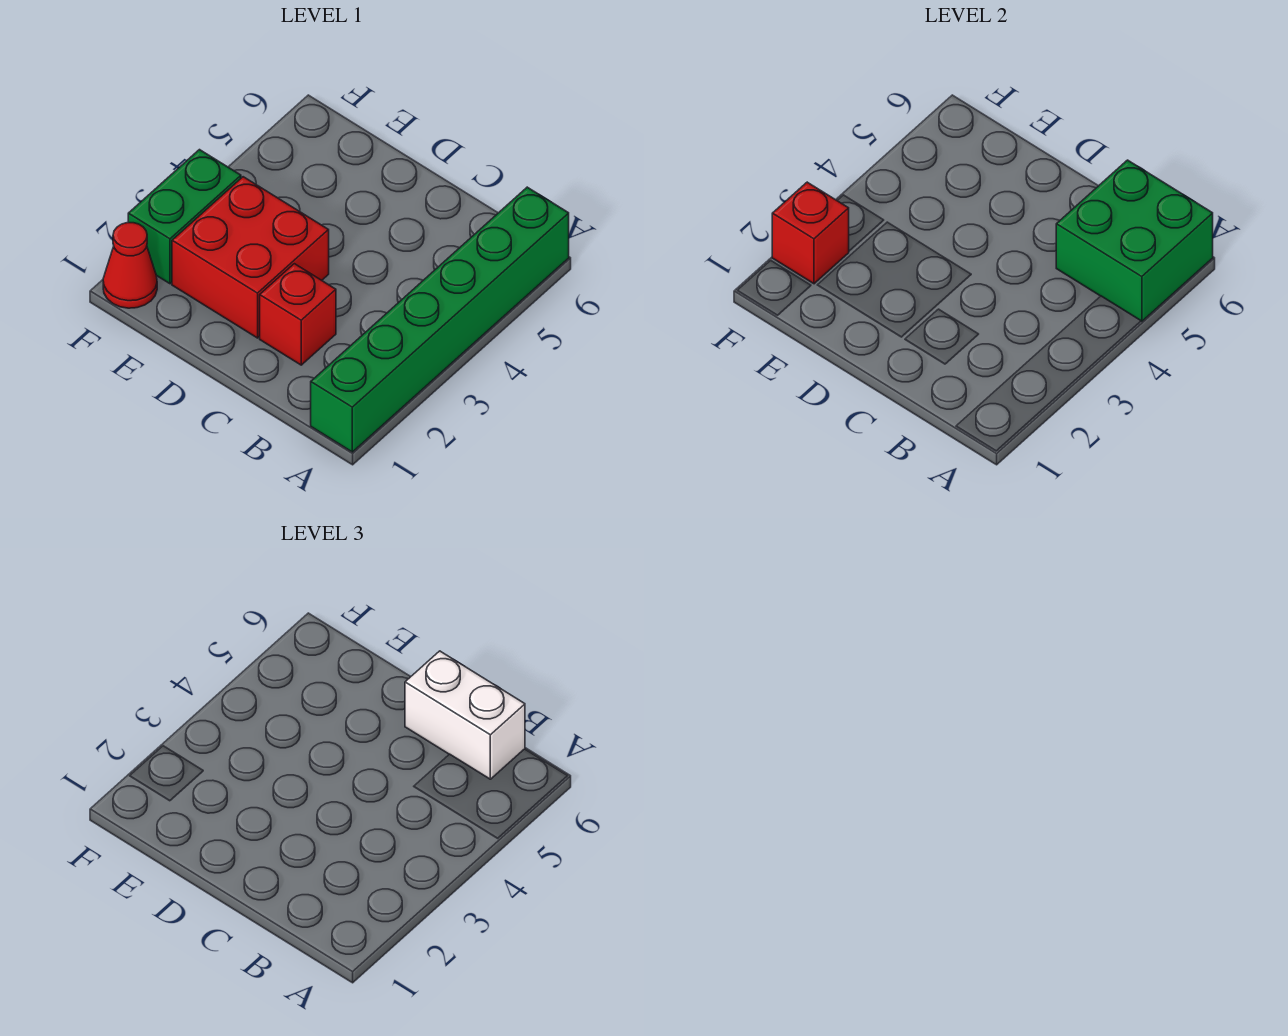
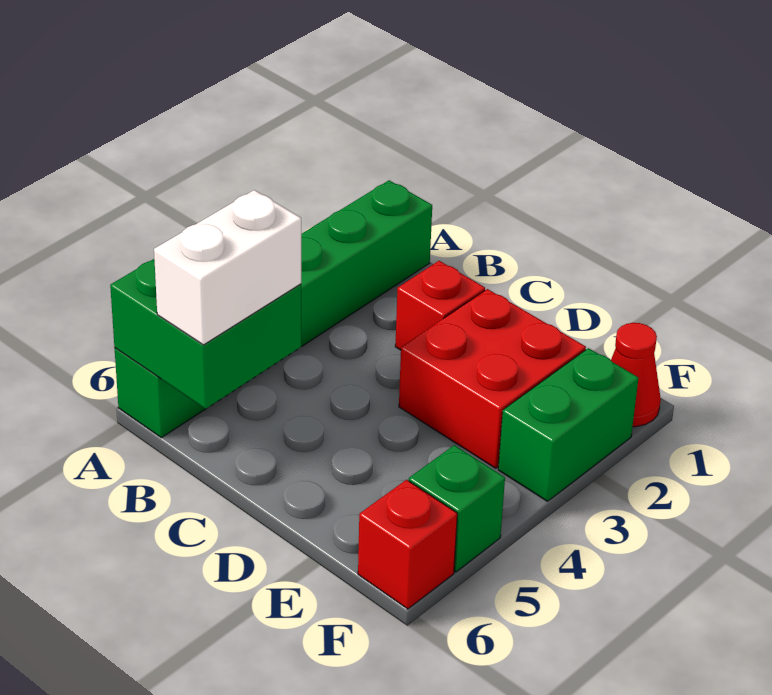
white brick B6:C6 level 3 -> white brick B5:B6 level 3
red brick F2 level 2 -> red brick F6 level 1
none -> green brick F5 level 1

